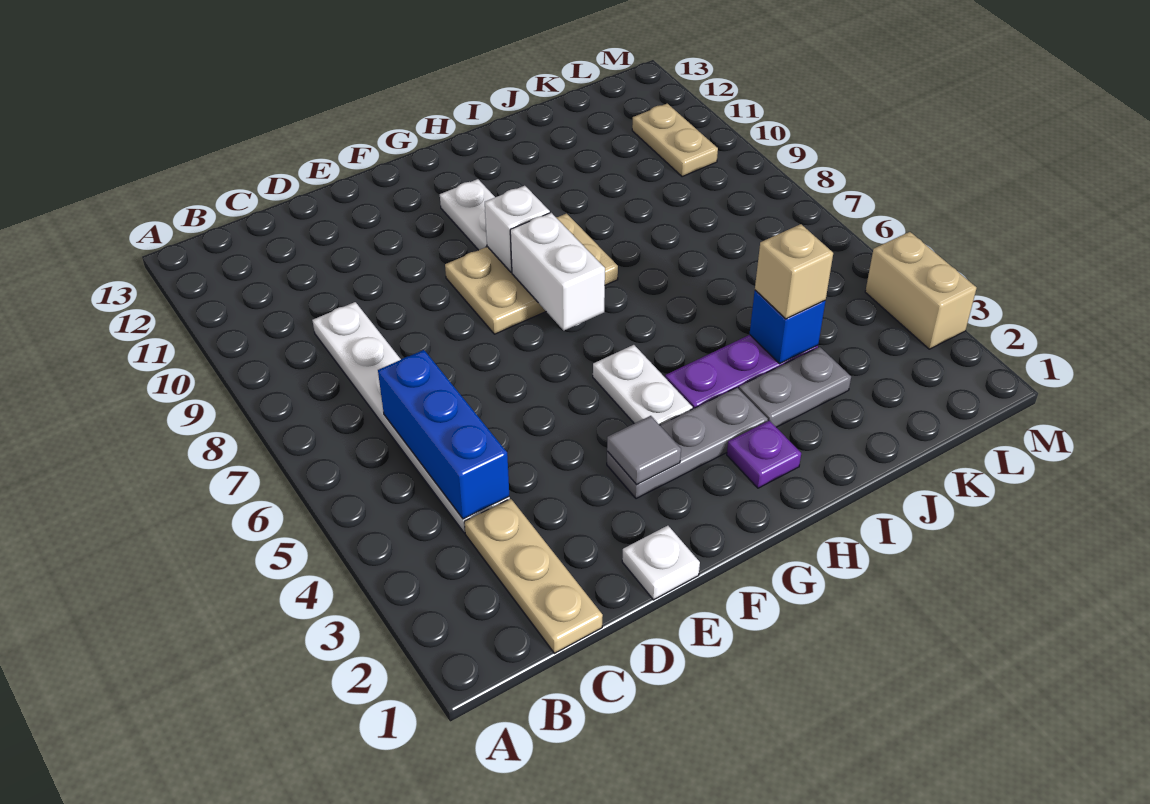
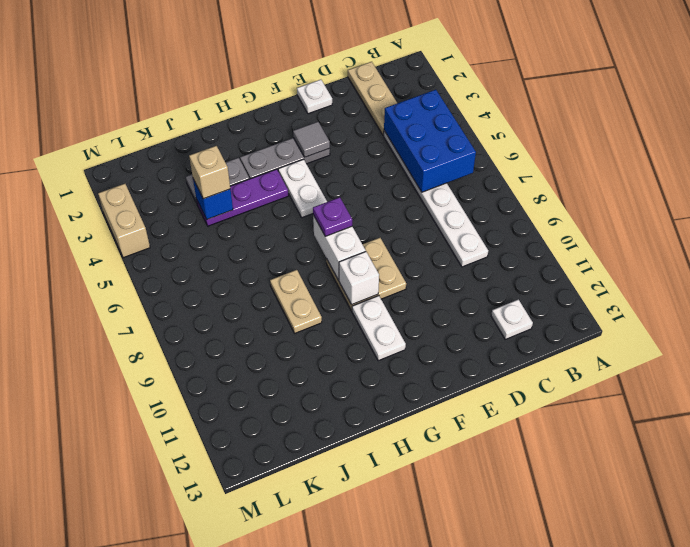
blue brick C4:C6 level 2 -> blue brick B4:C6 level 2
none -> white plate C12 level 1
tan plate F8:H9 level 1 -> tan plate F8:G9 level 1
purple plate H2 level 1 -> purple plate G7 level 3
tan plate L10:L11 level 1 -> tan plate I8:I9 level 1

